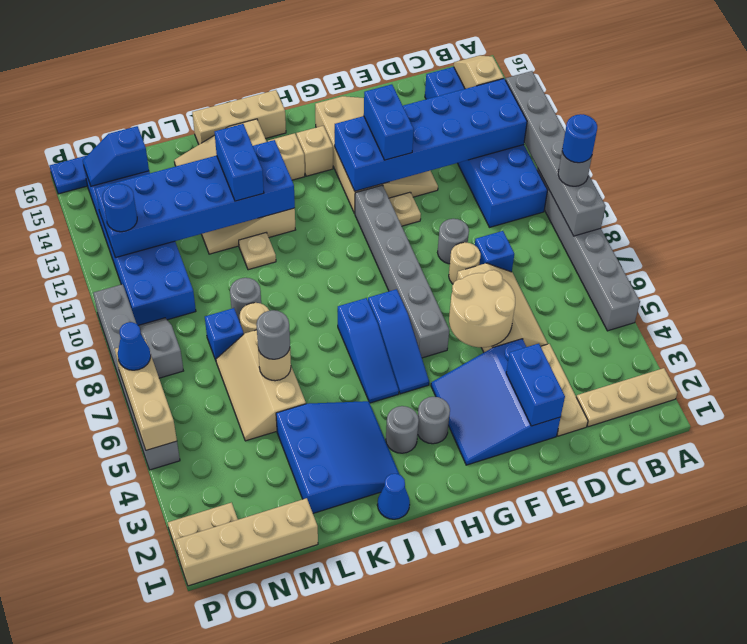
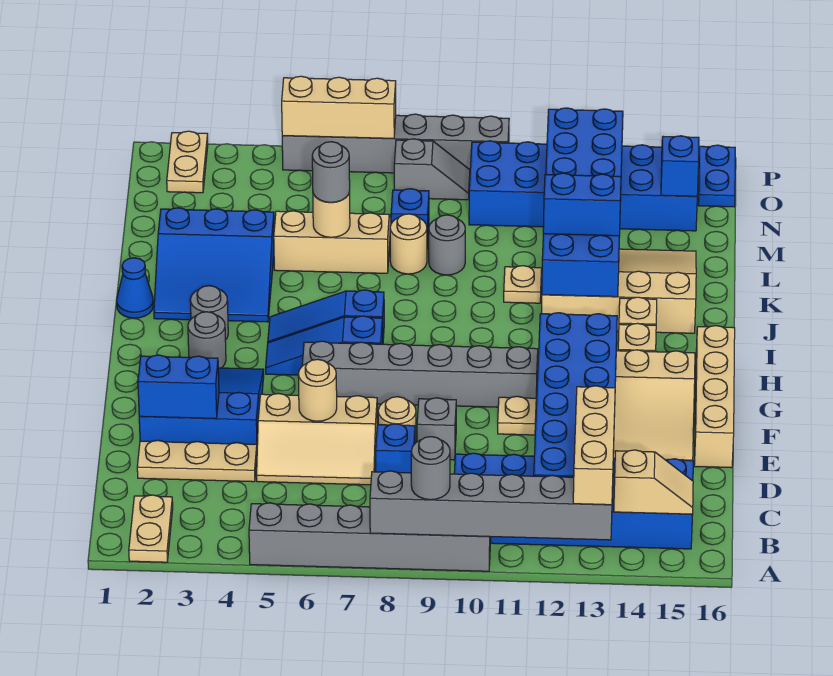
tan plate A2:C2 level 1 -> tan plate A2:B2 level 1
blue round brick A9 level 4 -> none
tan round brick E5:F6 level 2 -> tan round brick E6 level 2
grey round brick E9 level 1 -> grey brick E9 level 1
blue brick F12:F13 level 3 -> none
tan brick I16:K16 level 1 -> tan brick A13:C13 level 3
tan brick M1:P1 level 1 -> tan brick E16:H16 level 1
blue round brick O12 level 3 -> none
blue cone P7 level 3 -> none

